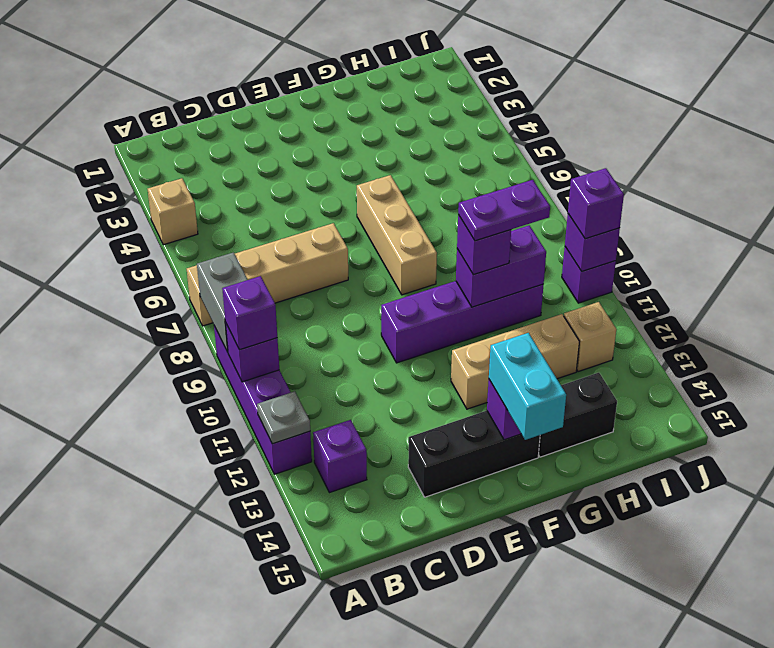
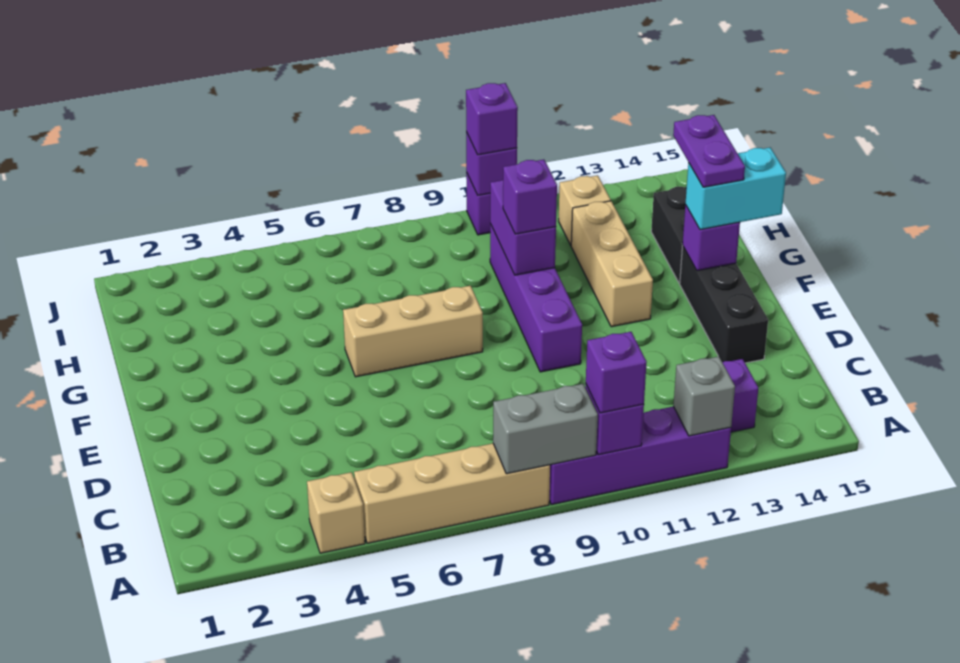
tan brick A7:D7 level 1 -> tan brick A5:A8 level 1
grey plate A12 level 2 -> grey brick A12 level 2
purple plate G10:H10 level 4 -> purple plate F14:G14 level 4

